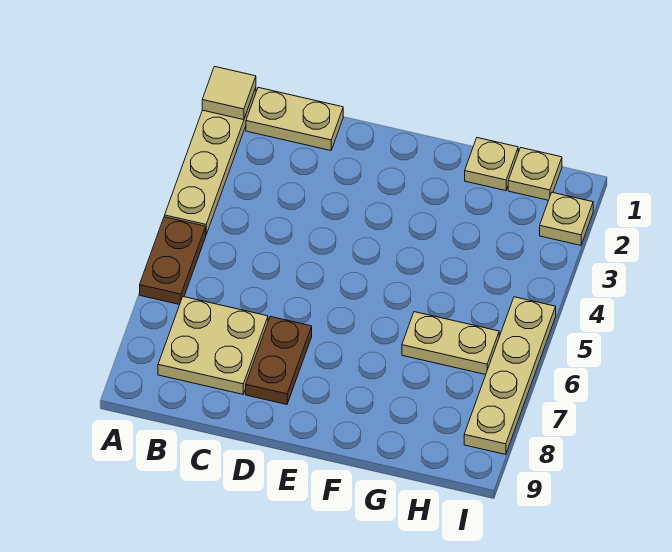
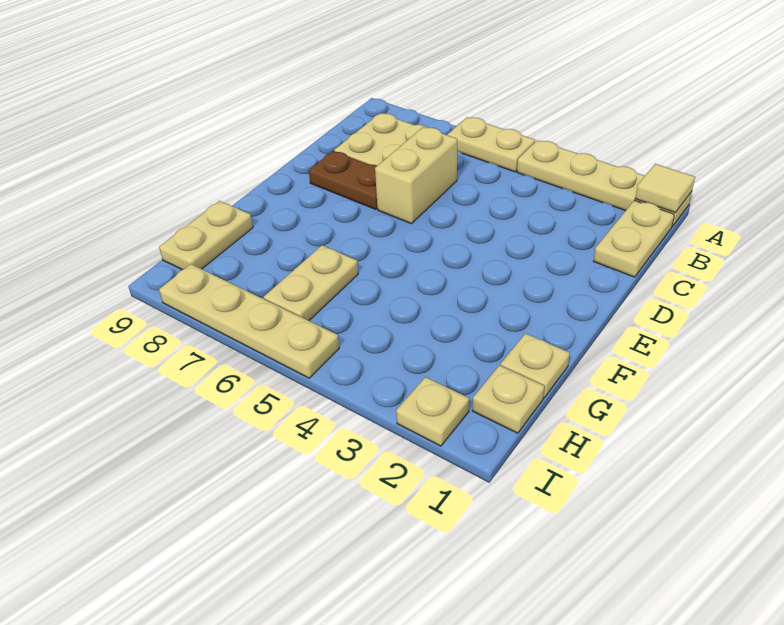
brown plate A5:A6 level 1 -> tan plate A5:A6 level 1
none -> tan brick C6:D6 level 1
none -> tan plate G9:H9 level 1

